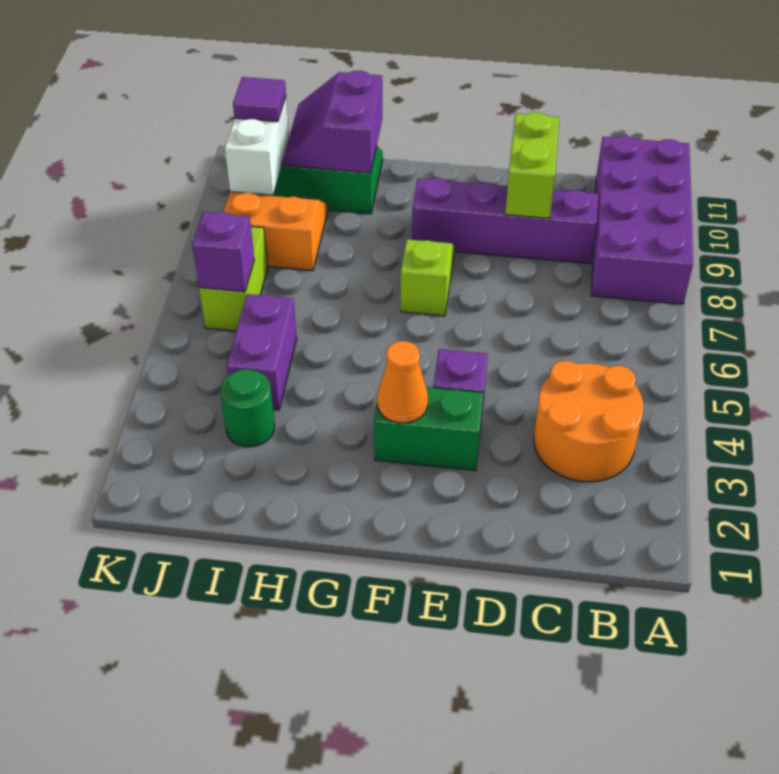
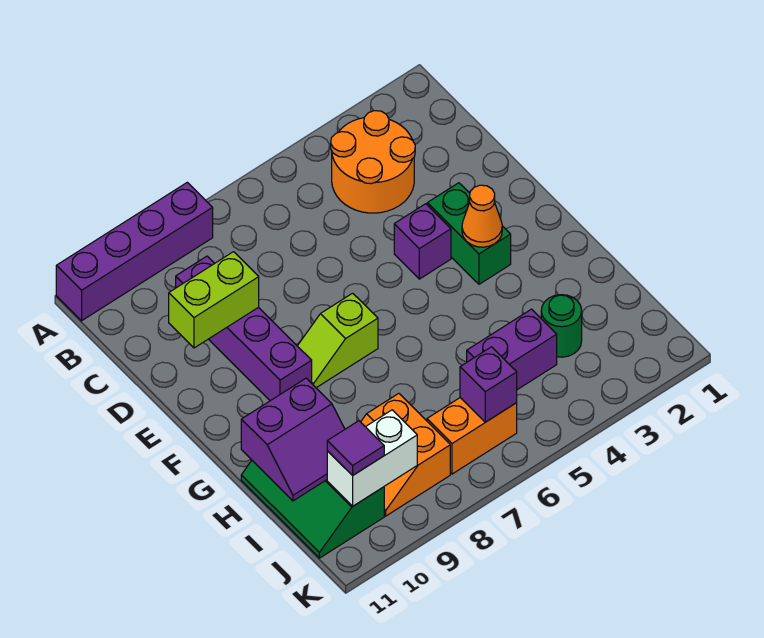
purple brick A8:B11 level 1 -> purple brick A8:A11 level 1
lime brick J6:J7 level 1 -> orange brick J6:J7 level 1

